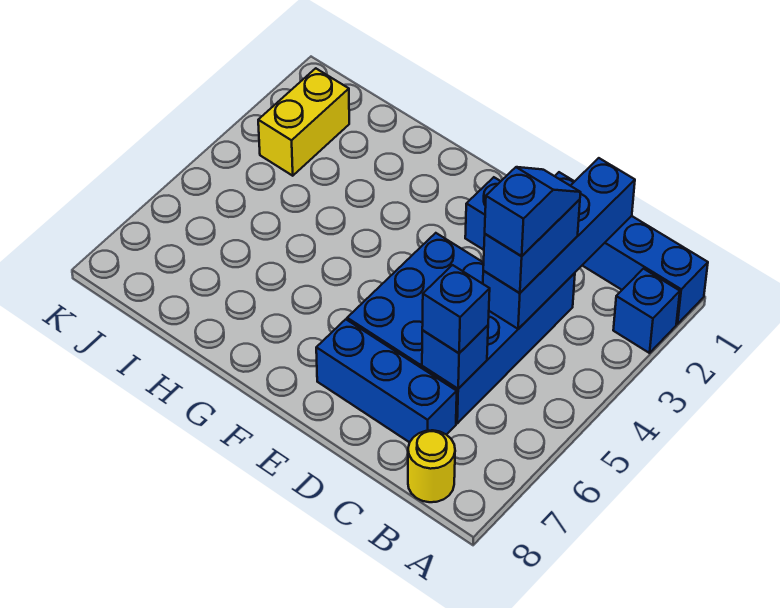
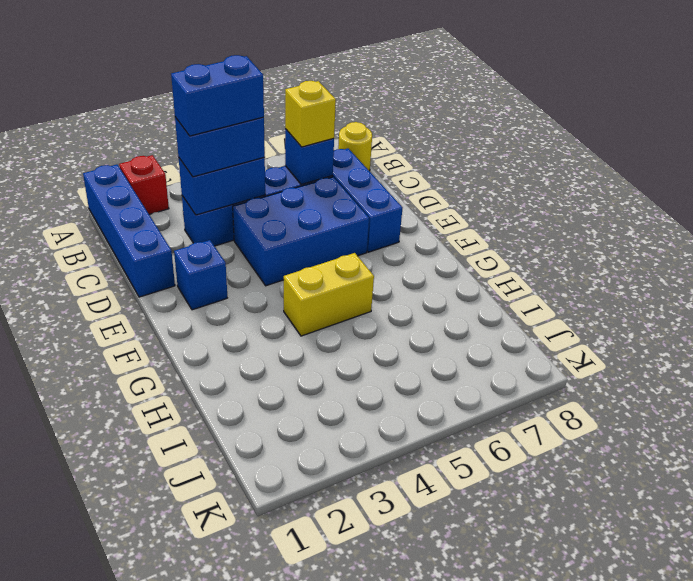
blue brick A2 level 1 -> red brick A2 level 1
blue brick C1:C4 level 2 -> blue brick C3:C4 level 2
blue slope C3:C4 level 4 top 4 -> blue brick C3:C4 level 4
blue brick C6 level 3 -> yellow brick C6 level 3
yellow brick J2:J3 level 1 -> yellow brick G4:G5 level 1

